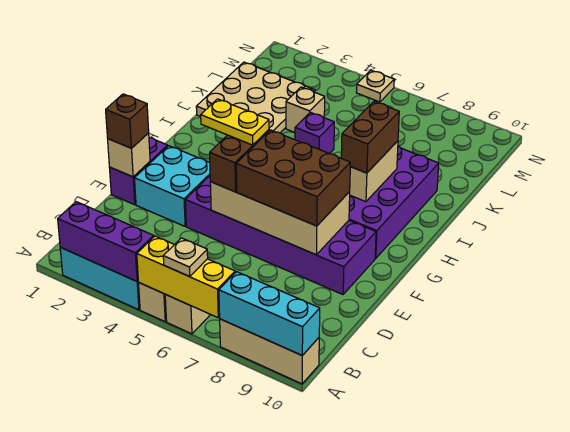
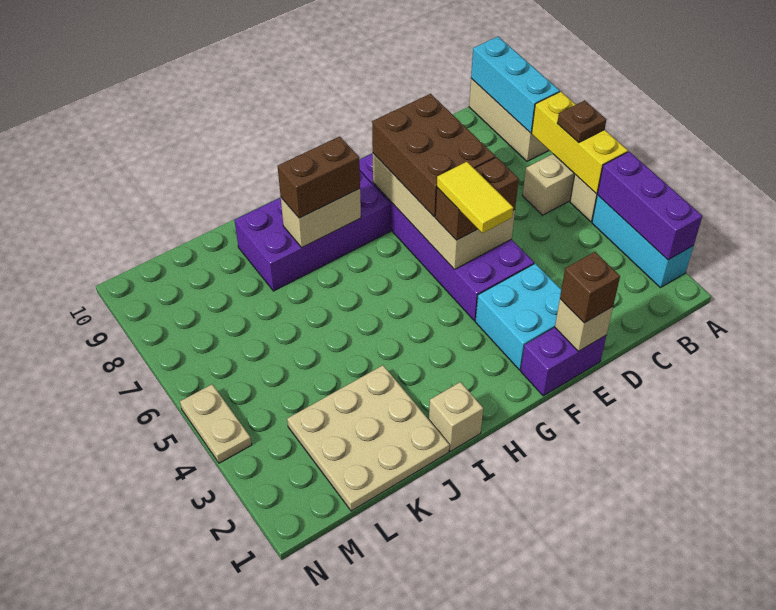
tan plate A6 level 3 -> brown plate A6 level 3
yellow plate F4:F5 level 4 -> yellow tile F4:F5 level 4
purple brick J5 level 1 -> none
tan brick K4 level 1 -> tan brick I1 level 1
tan plate N5 level 1 -> tan plate N4:N5 level 1

